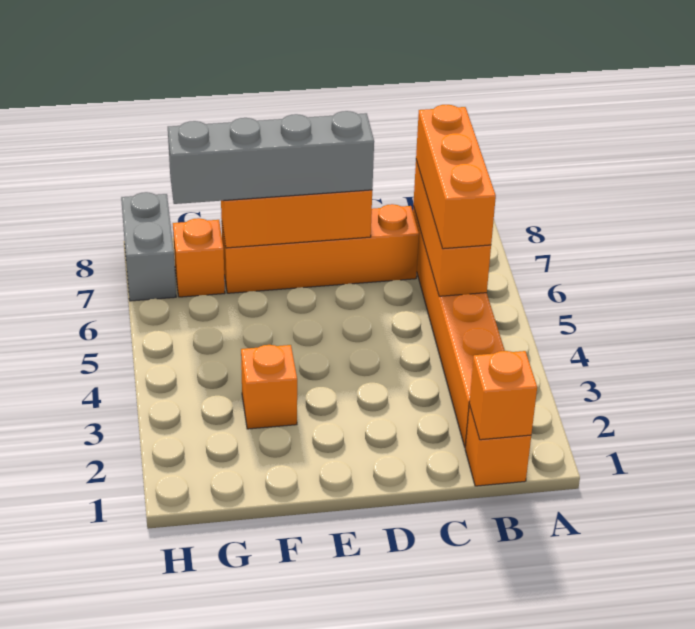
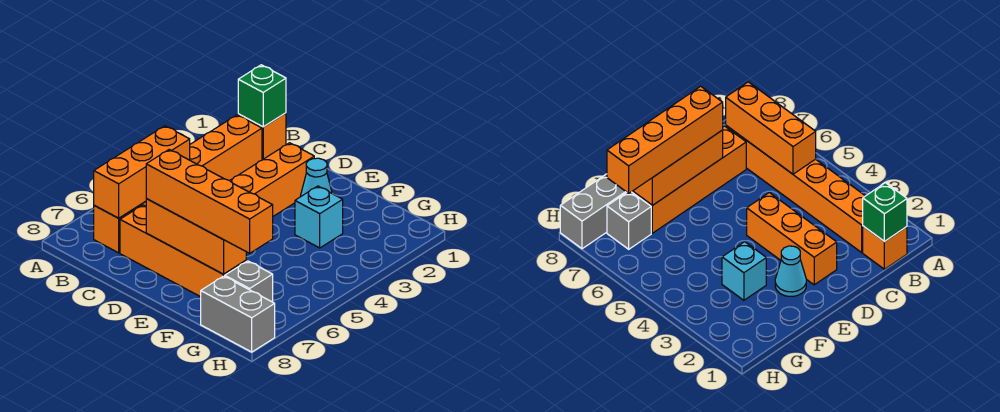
orange brick B1 level 2 -> green brick B1 level 2
orange brick B5:B7 level 3 -> orange brick D2:D4 level 1
grey brick D7:G7 level 3 -> orange brick D7:G7 level 3
none -> cyan cone E2 level 1
orange brick F3 level 1 -> cyan brick F3 level 1
orange brick G7 level 1 -> grey brick G7 level 1
grey brick H7:H8 level 1 -> grey brick G8:H8 level 1

